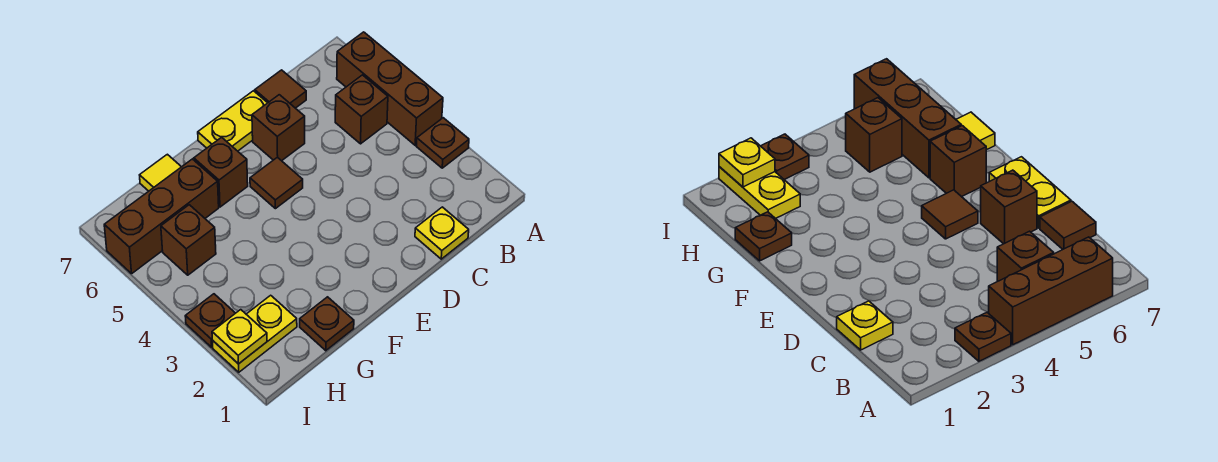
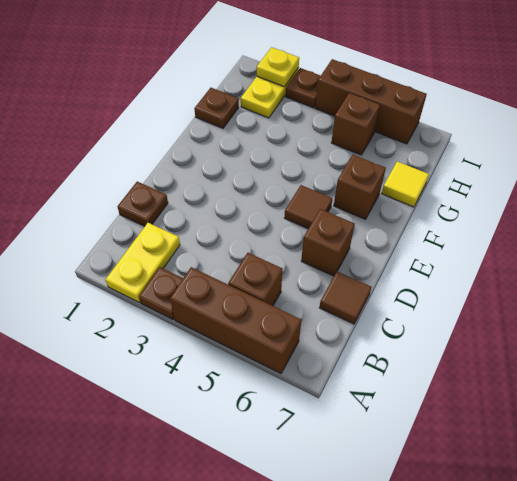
yellow plate C1 level 1 -> brown plate C1 level 1
yellow plate D7:E7 level 1 -> yellow plate A2:B2 level 1
brown brick G6:I6 level 1 -> brown brick I4:I6 level 1

